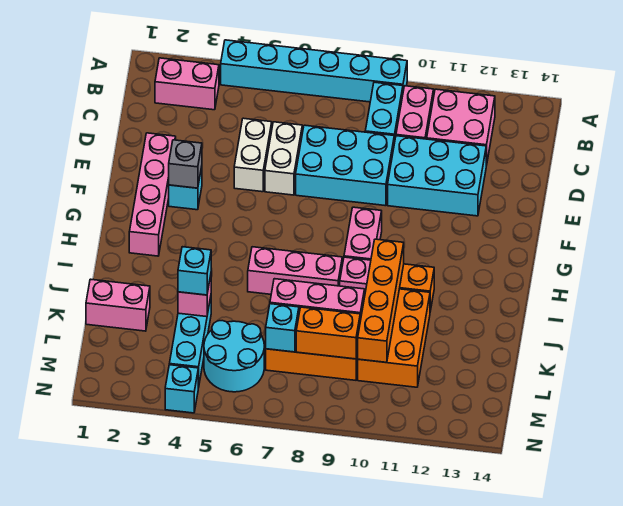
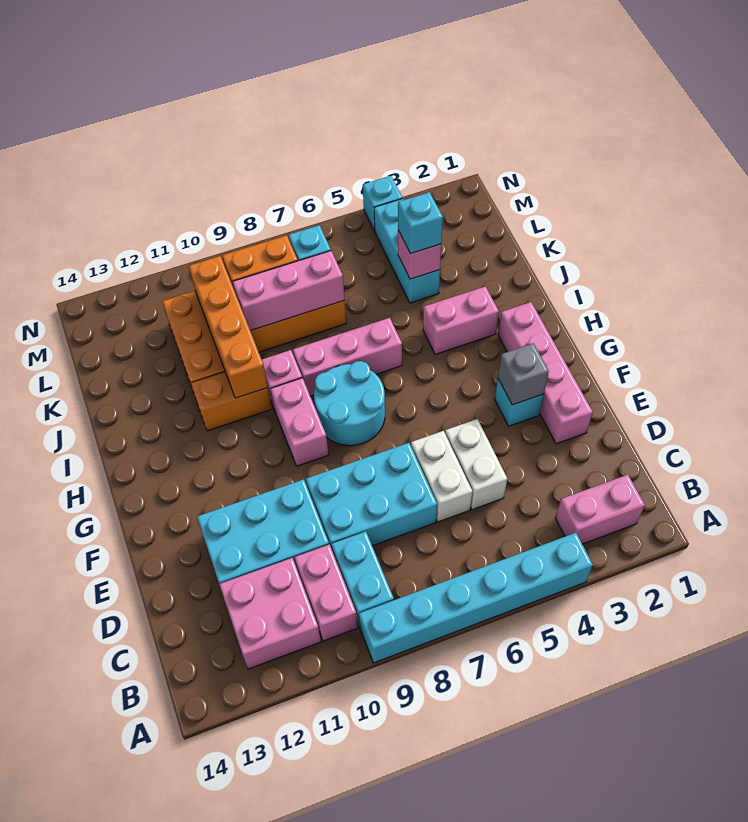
pink brick K1:K2 level 1 -> pink brick I3:I4 level 1
cyan round brick L5:M6 level 1 -> cyan round brick G7:H8 level 1

